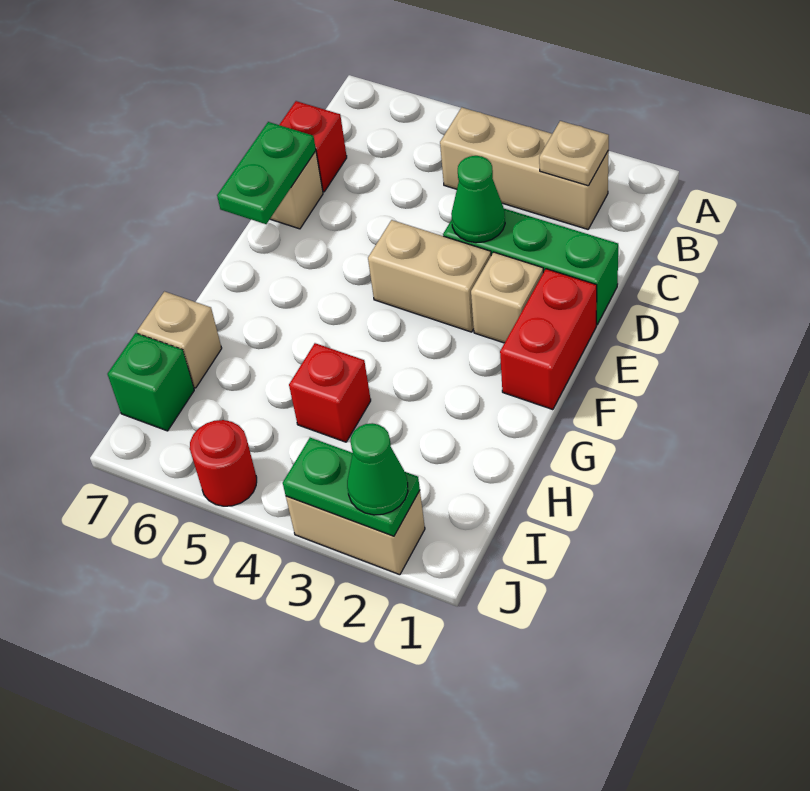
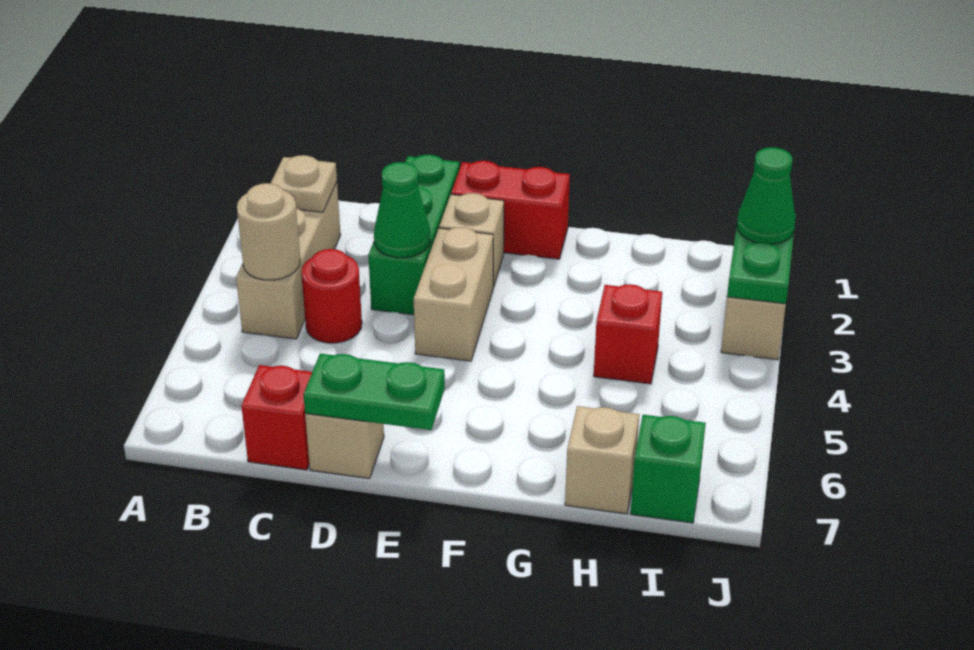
none -> tan round brick B4 level 2
red round brick J5 level 1 -> red round brick C4 level 1

